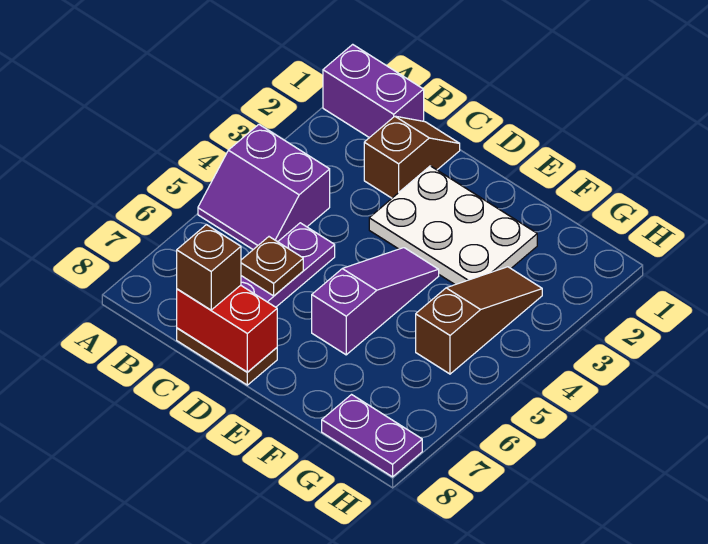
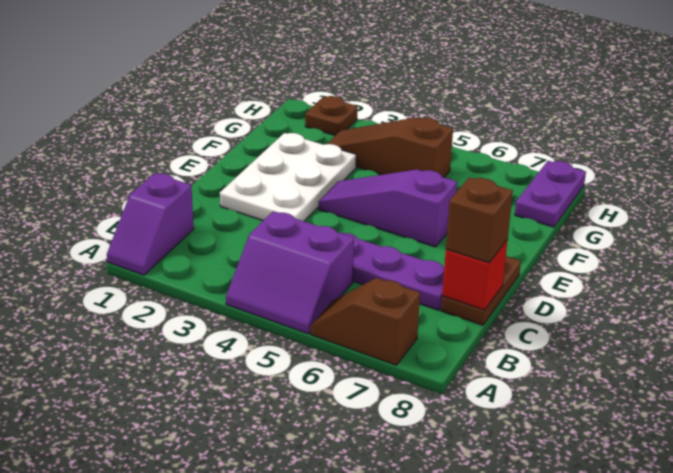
purple brick A1:B1 level 1 -> purple slope A1:B1 level 1 top B
purple slope A4:B5 level 1 top 4 -> purple slope A4:B5 level 1 top B
brown slope C1:C2 level 1 top 2 -> brown slope A6:A7 level 1 top 7
brown plate C6 level 2 -> brown plate H2 level 1
red brick C8:D8 level 2 -> red brick C8 level 2

